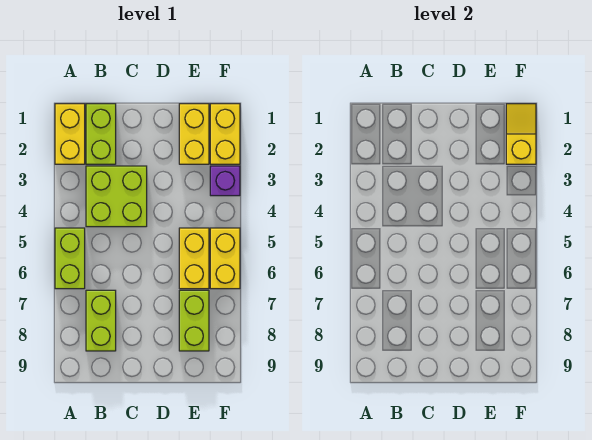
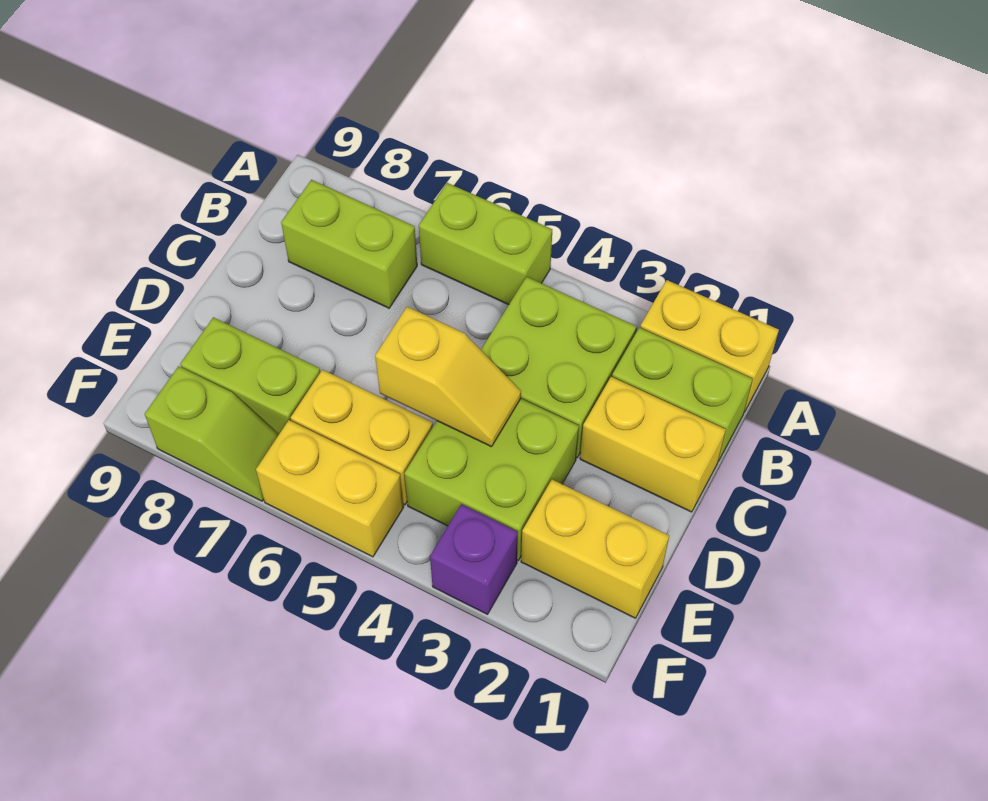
none -> lime brick D3:E4 level 1
yellow brick F1:F2 level 1 -> yellow brick C1:C2 level 1
yellow slope F1:F2 level 2 top 2 -> yellow slope D4:D5 level 2 top 5
none -> lime slope F7:F8 level 1 top 8

